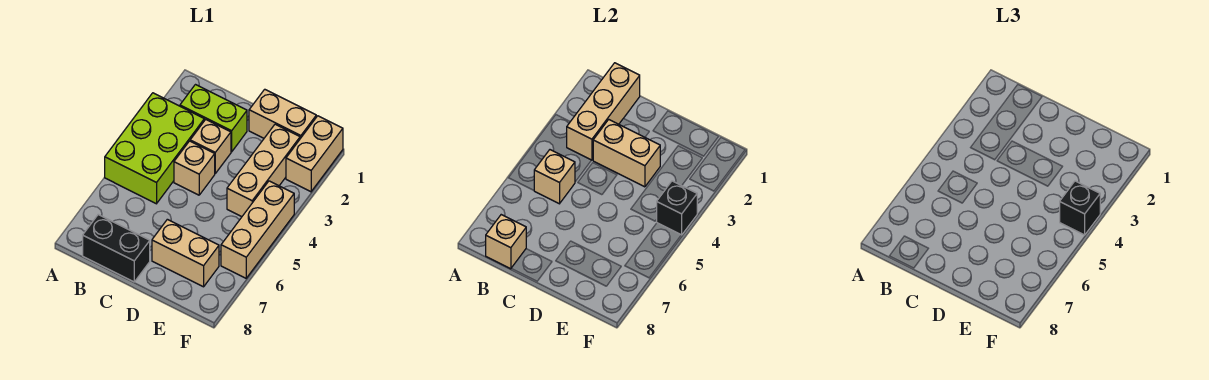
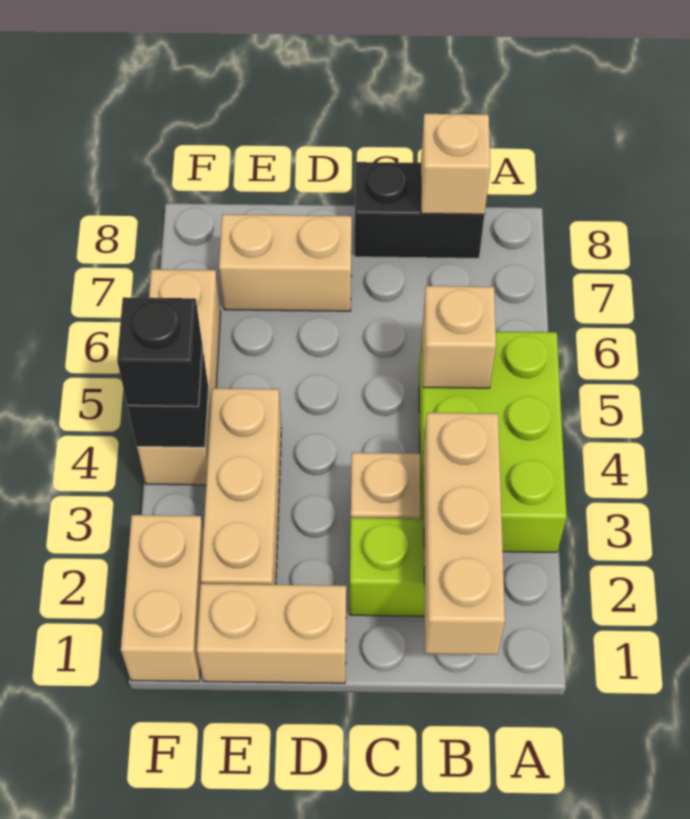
tan brick C3:D3 level 2 -> none
tan brick C4 level 1 -> none

